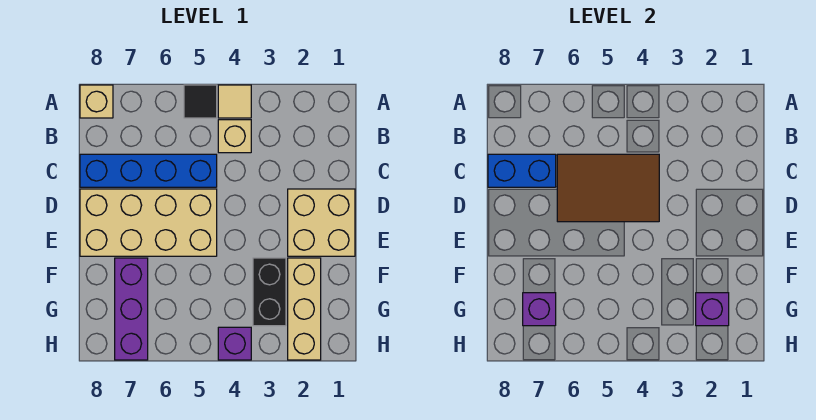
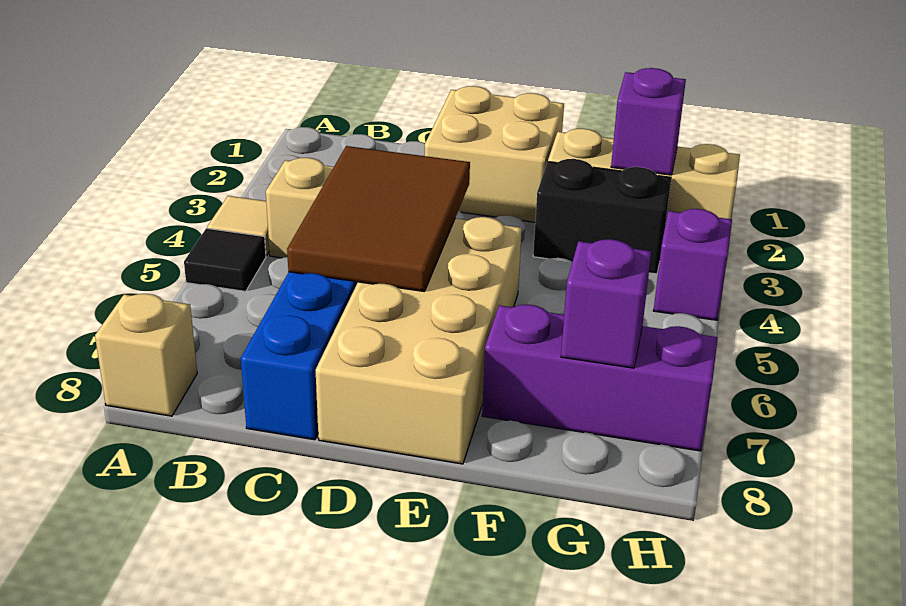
blue brick C7:C8 level 2 -> none

